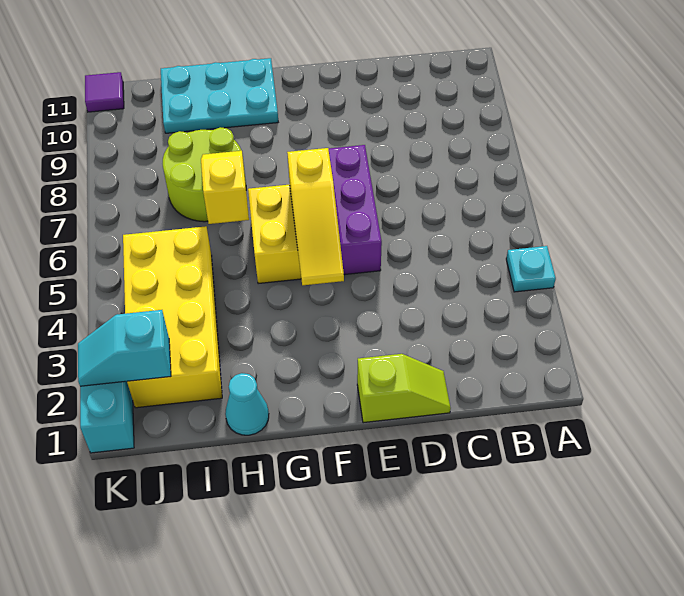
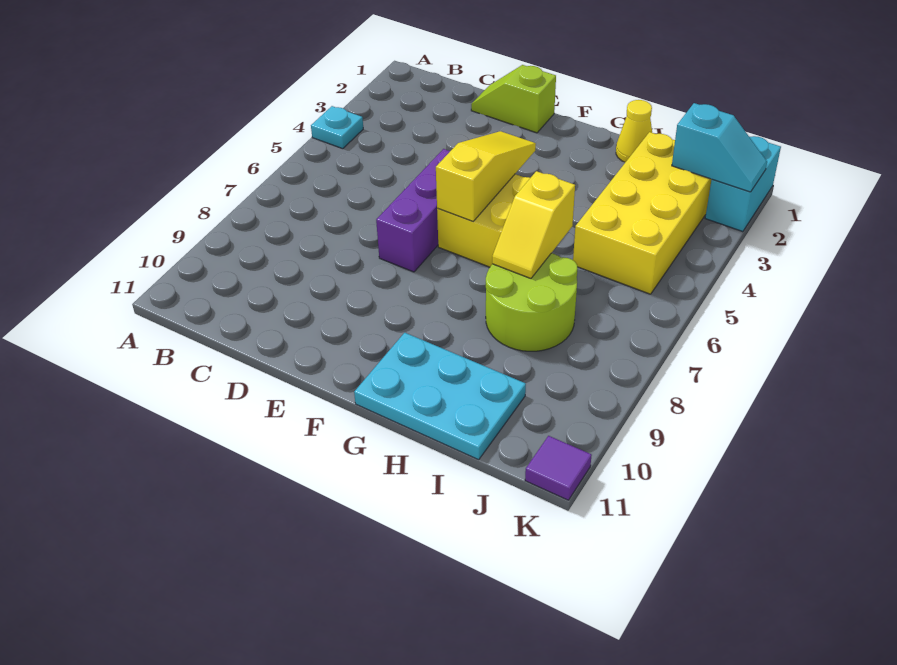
cyan cone H1 level 1 -> yellow cone H1 level 1

